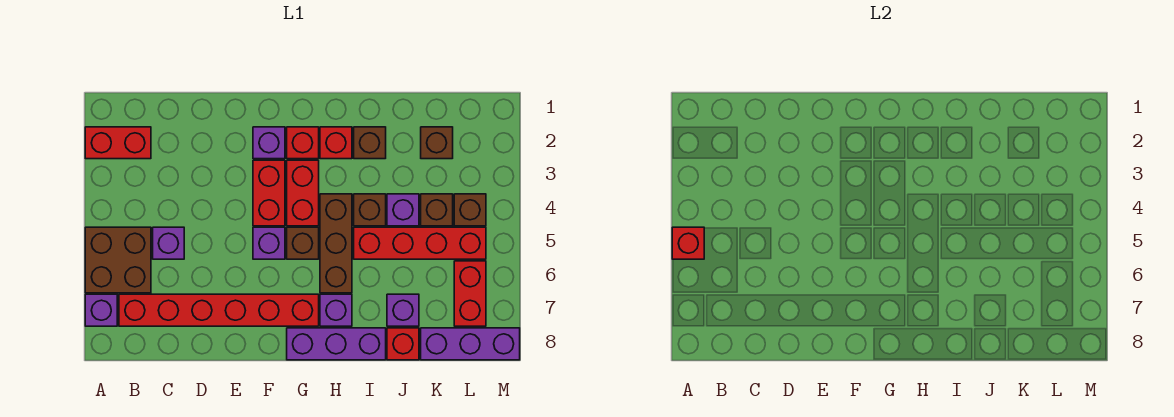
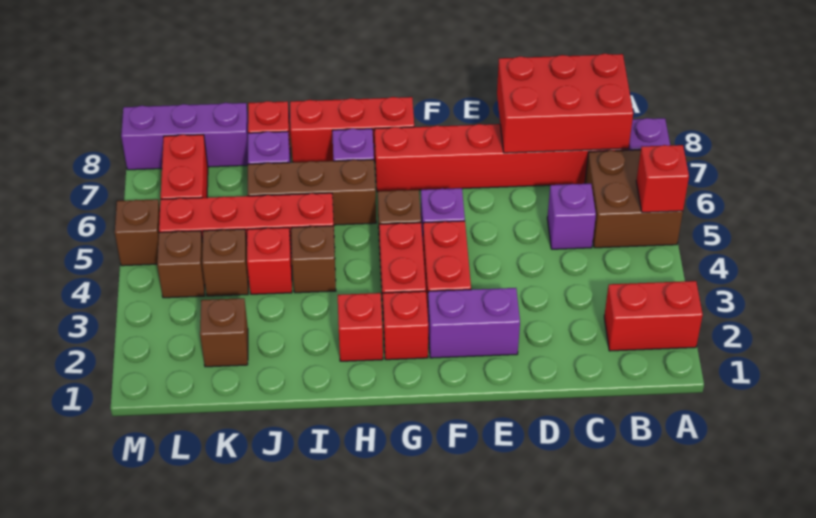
none -> red brick B7:D8 level 2
purple brick F2 level 1 -> purple brick E2:F2 level 1
purple brick G8:I8 level 1 -> red brick G8:I8 level 1
brown brick H4:H6 level 1 -> brown brick H6:J6 level 1
brown brick I2 level 1 -> brown brick M5 level 1
purple brick J4 level 1 -> red brick J4 level 1

